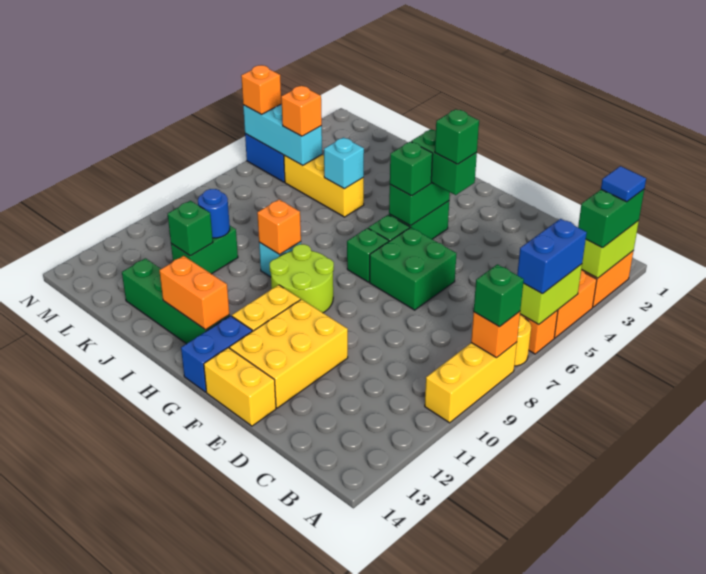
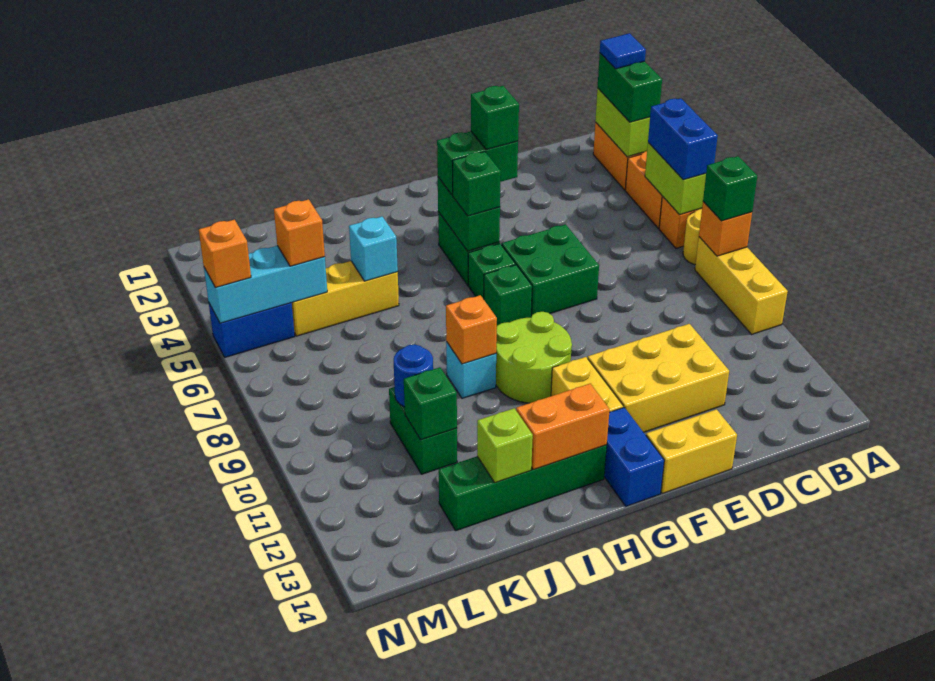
yellow brick E11:F13 level 1 -> yellow brick D11:F12 level 1
none -> lime brick J13 level 2

